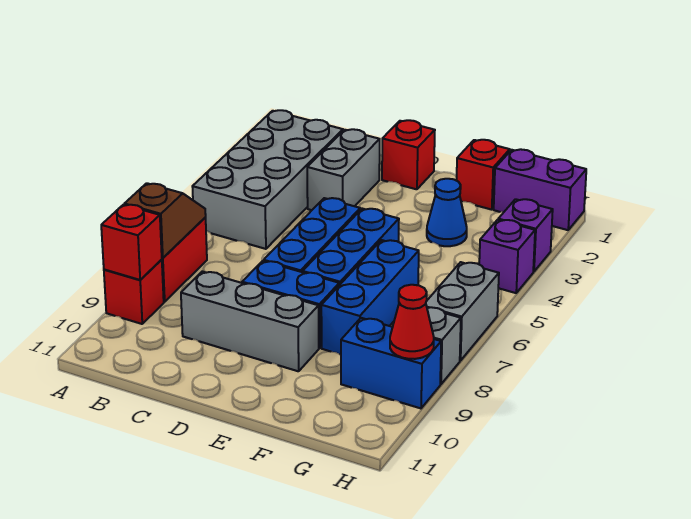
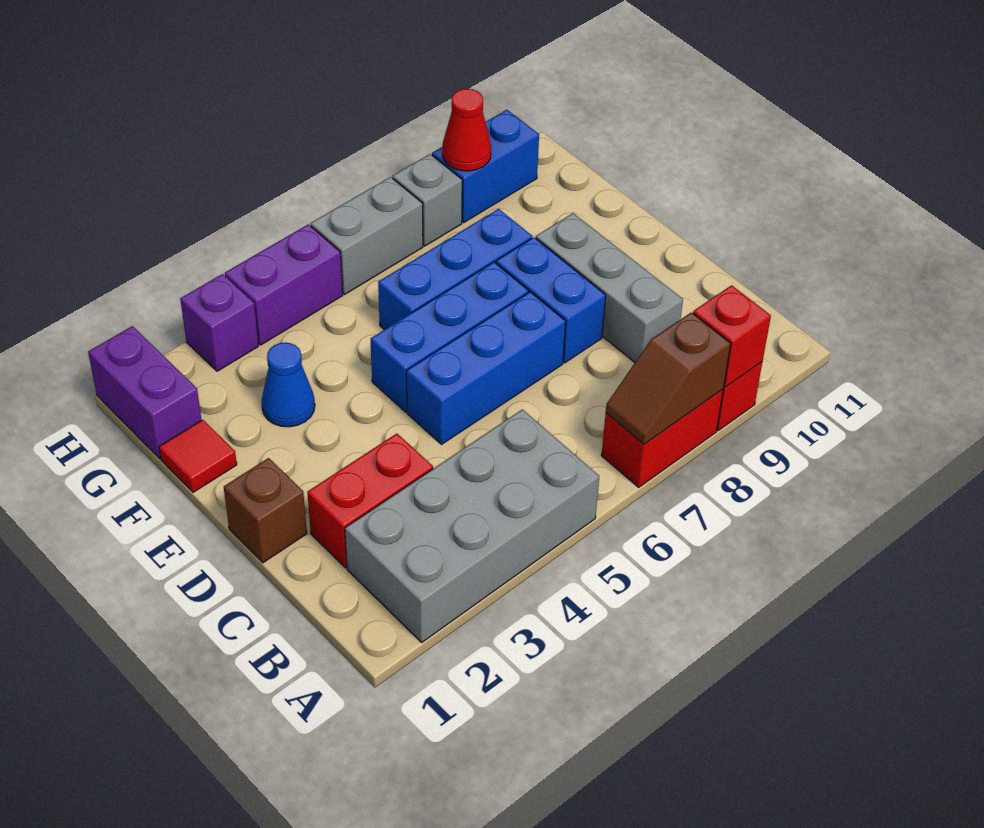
grey brick C2:C3 level 1 -> red brick C2:C3 level 1
red brick D1 level 1 -> brown brick D1 level 1
red brick F1 level 1 -> red tile F1 level 1
blue brick G9:H9 level 1 -> blue brick H9:H10 level 1
purple brick H4 level 1 -> purple brick H4:H5 level 1

